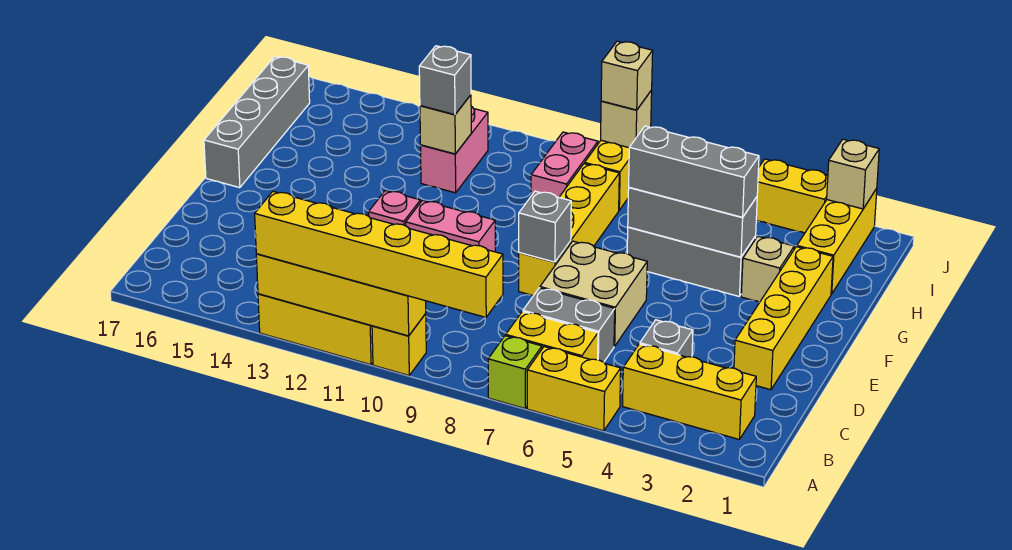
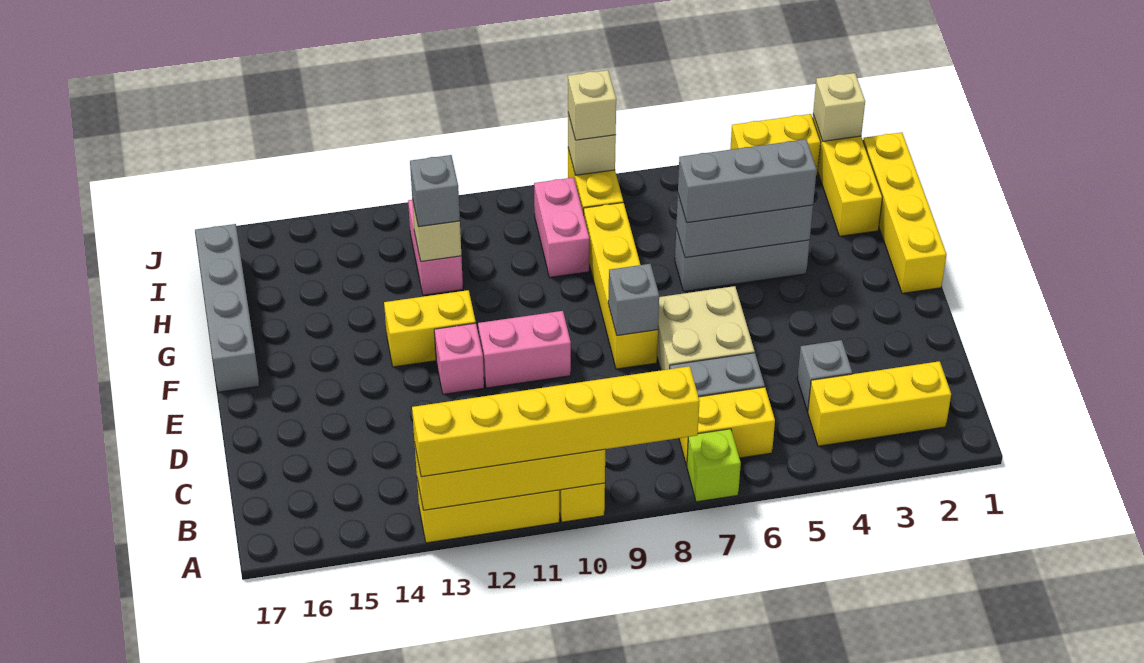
yellow brick A5:A6 level 1 -> yellow brick F12:F13 level 1
yellow brick D2:G2 level 1 -> yellow brick F1:I1 level 1
tan brick G3 level 1 -> none

